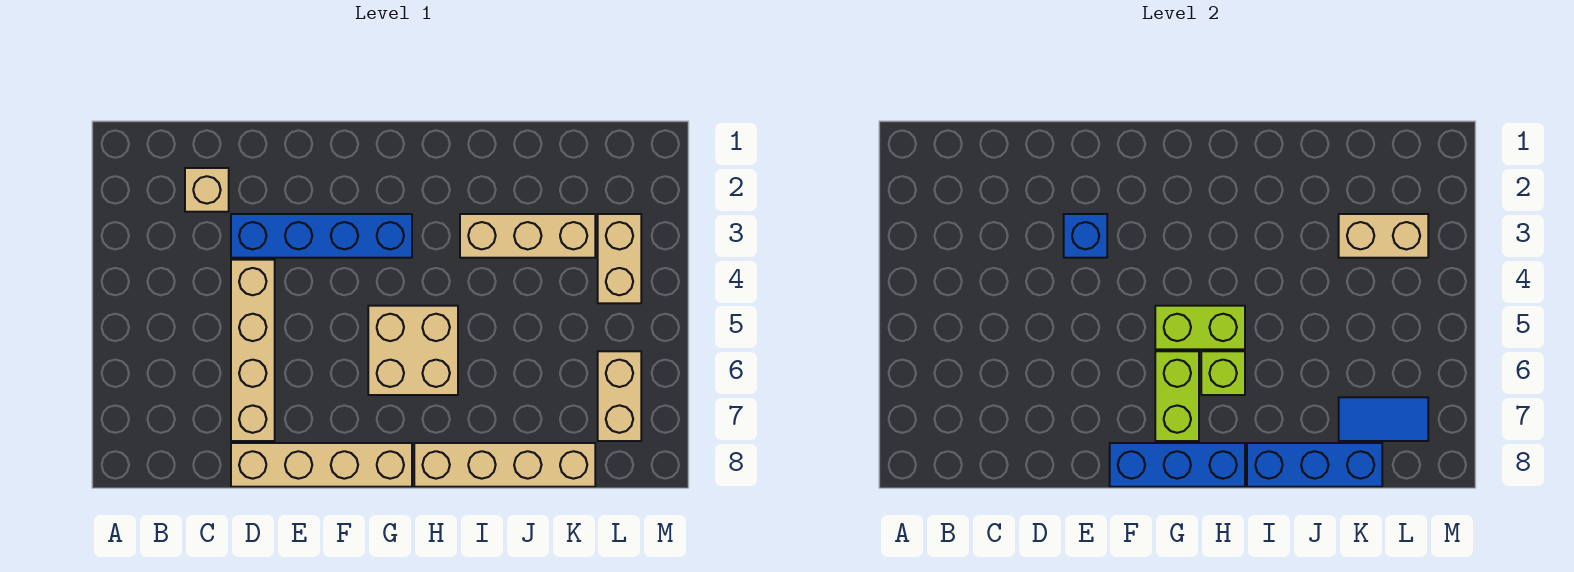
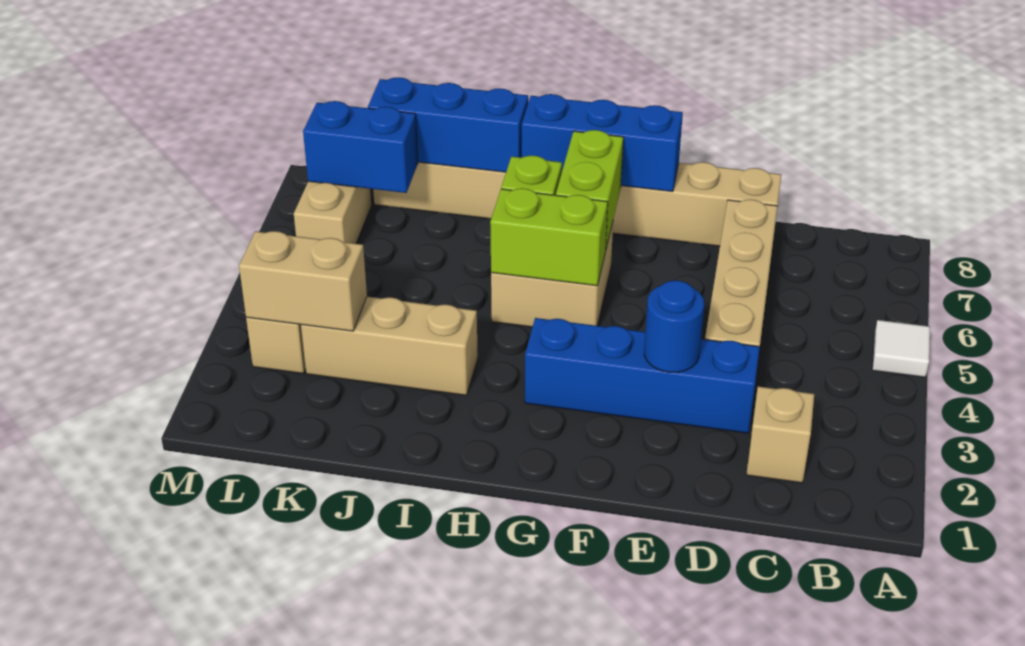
none -> white tile A5 level 1
blue brick E3 level 2 -> blue round brick E3 level 2
blue tile K7:L7 level 2 -> blue brick K7:L7 level 2

